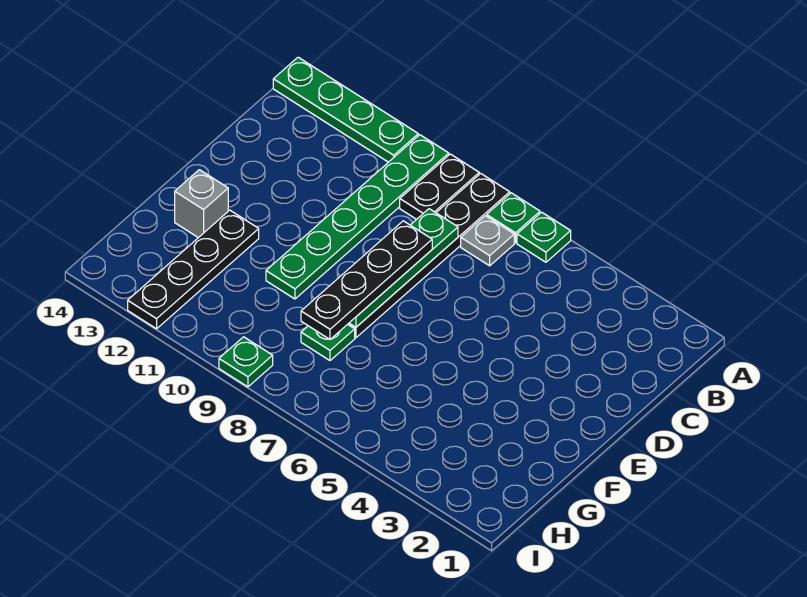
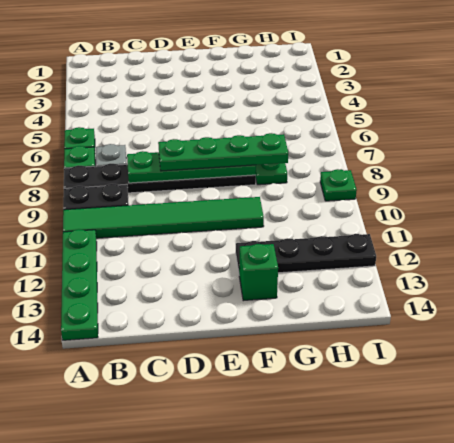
green plate A10:F10 level 1 -> green tile A10:F10 level 1
black plate D8:G8 level 3 -> green plate D8:G8 level 3
grey brick F13 level 1 -> green brick F13 level 1

